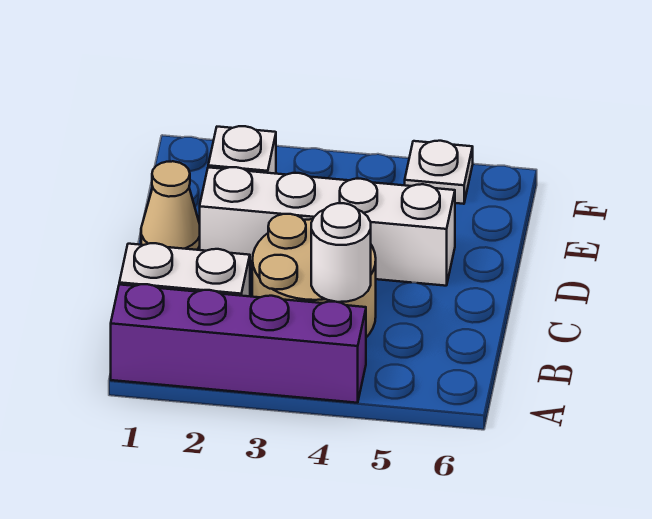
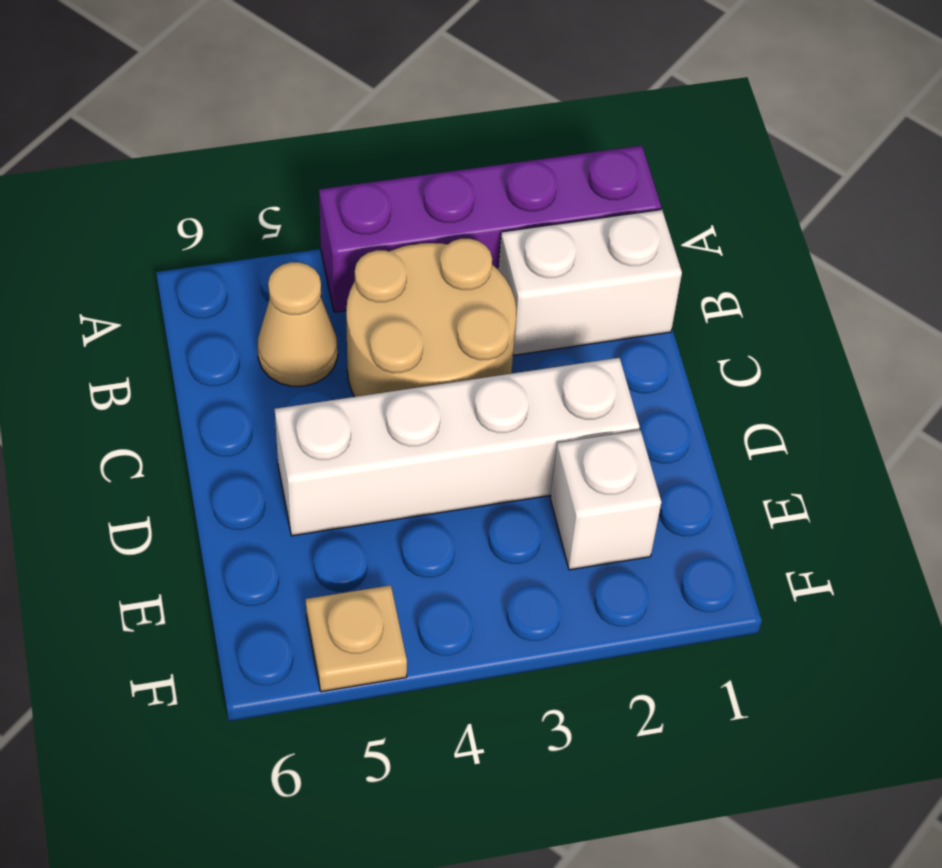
white round brick B4 level 2 -> none
tan cone D1 level 1 -> tan cone B5 level 1
white plate F5 level 1 -> tan plate F5 level 1

